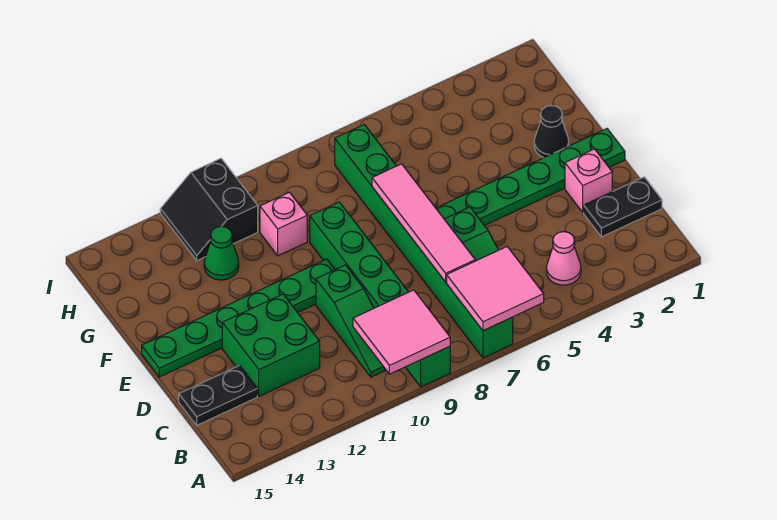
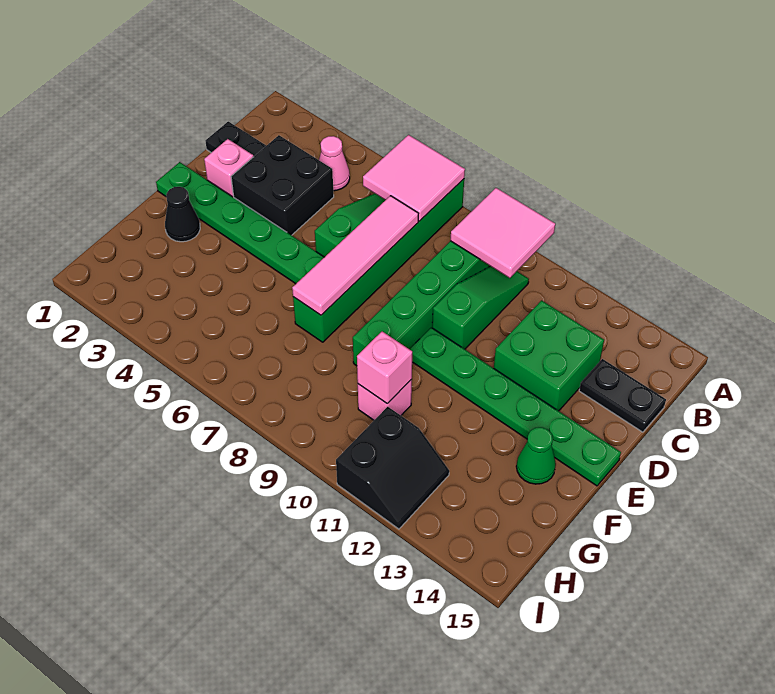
green brick A7:H7 level 1 -> green brick A7:F7 level 1
none -> black brick C3:D4 level 1
none -> pink brick G10 level 2
green cone G12 level 1 -> green cone F14 level 1

